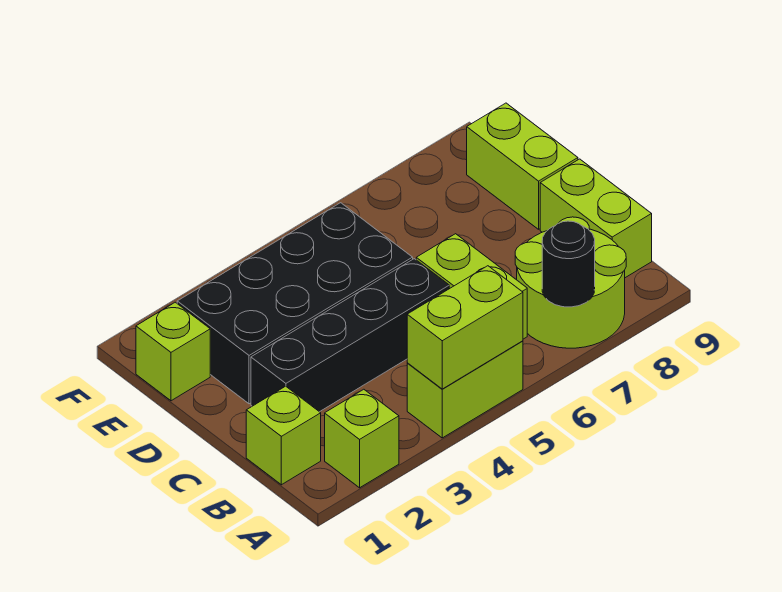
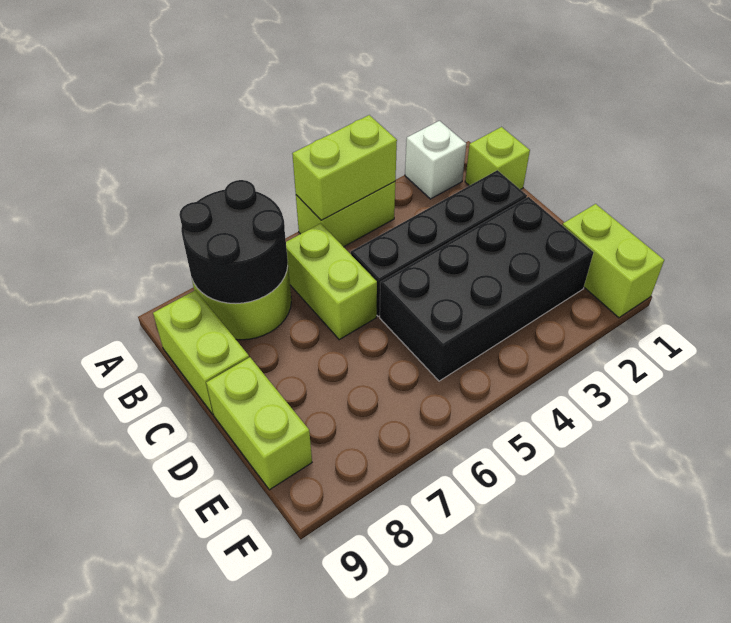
lime brick A2 level 1 -> white brick A2 level 1
black round brick A7 level 2 -> black round brick A7:B8 level 2
lime brick E1 level 1 -> lime brick E1:F1 level 1

